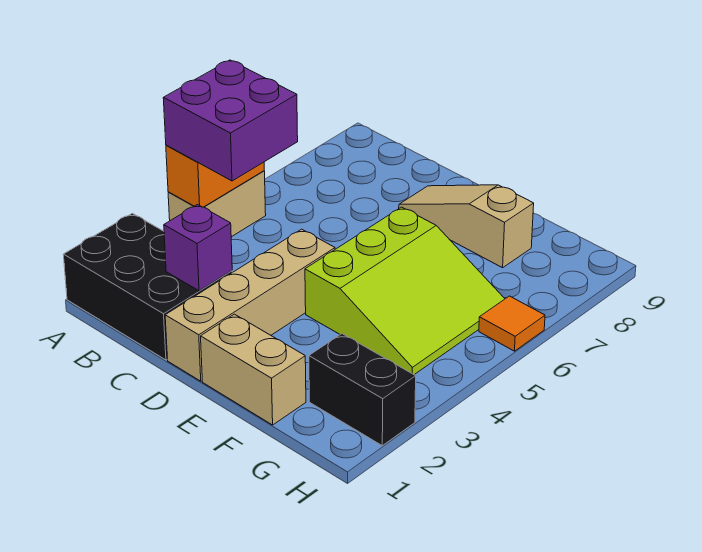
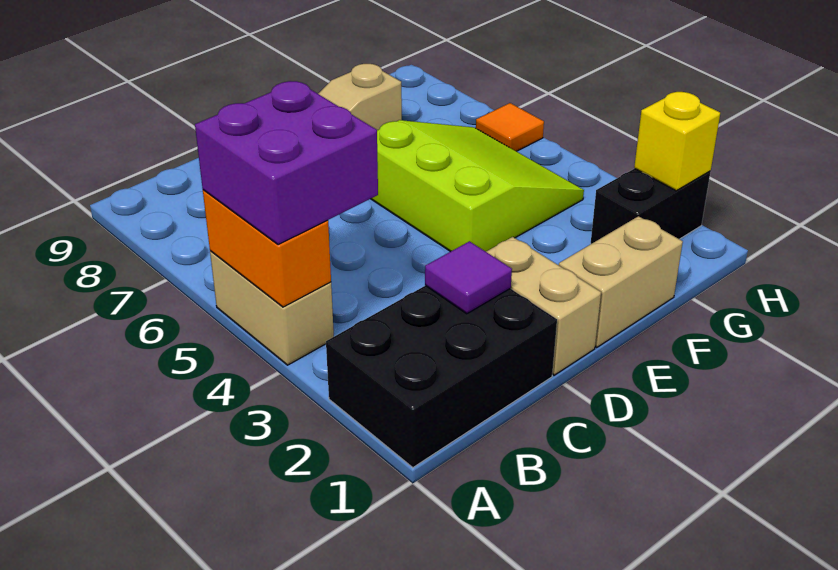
purple brick C2 level 2 -> purple tile C2 level 2
tan brick D1:D4 level 1 -> tan brick D1:D2 level 1
none -> yellow brick H2 level 2

